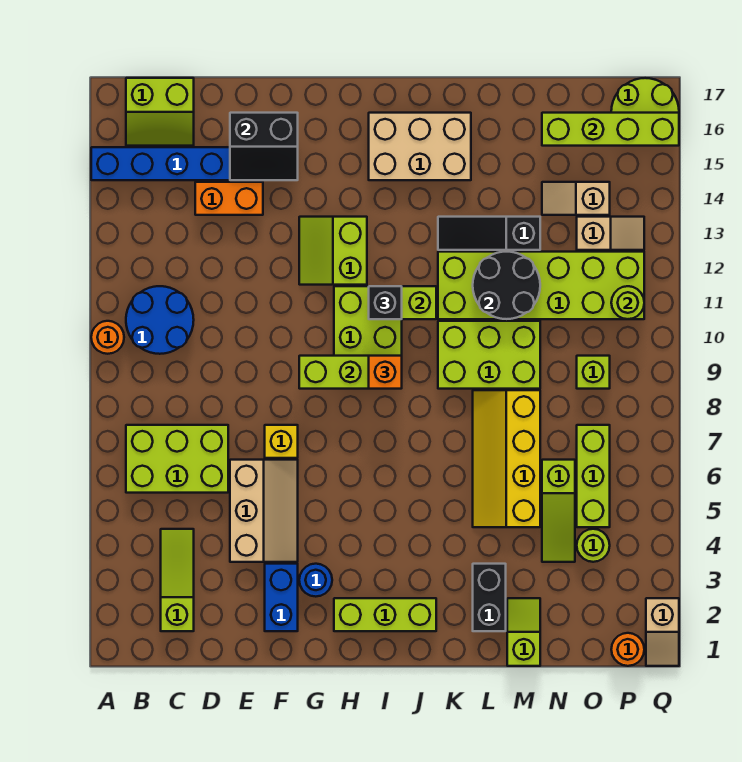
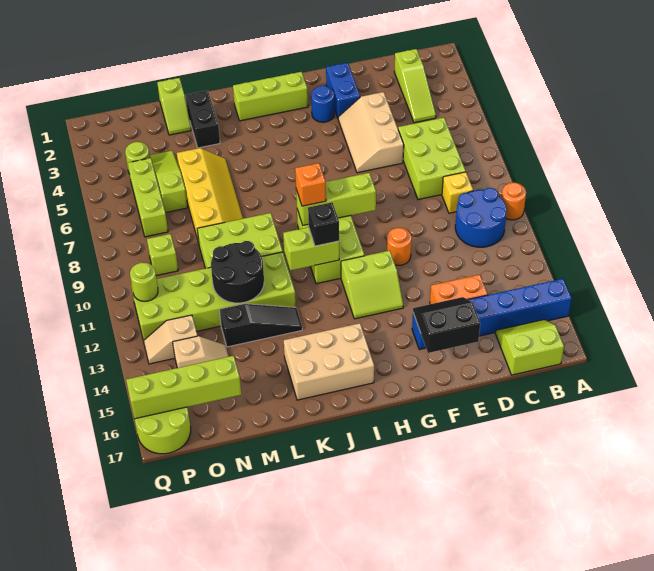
lime brick B6:D7 level 1 -> lime brick C6:D8 level 1
yellow brick F7 level 1 -> yellow brick C9 level 1
lime slope G12:H13 level 1 top H -> lime slope G12:H13 level 1 top 12
orange round brick P1 level 1 -> orange round brick F11 level 1
tan slope Q1:Q2 level 1 top 2 -> none

